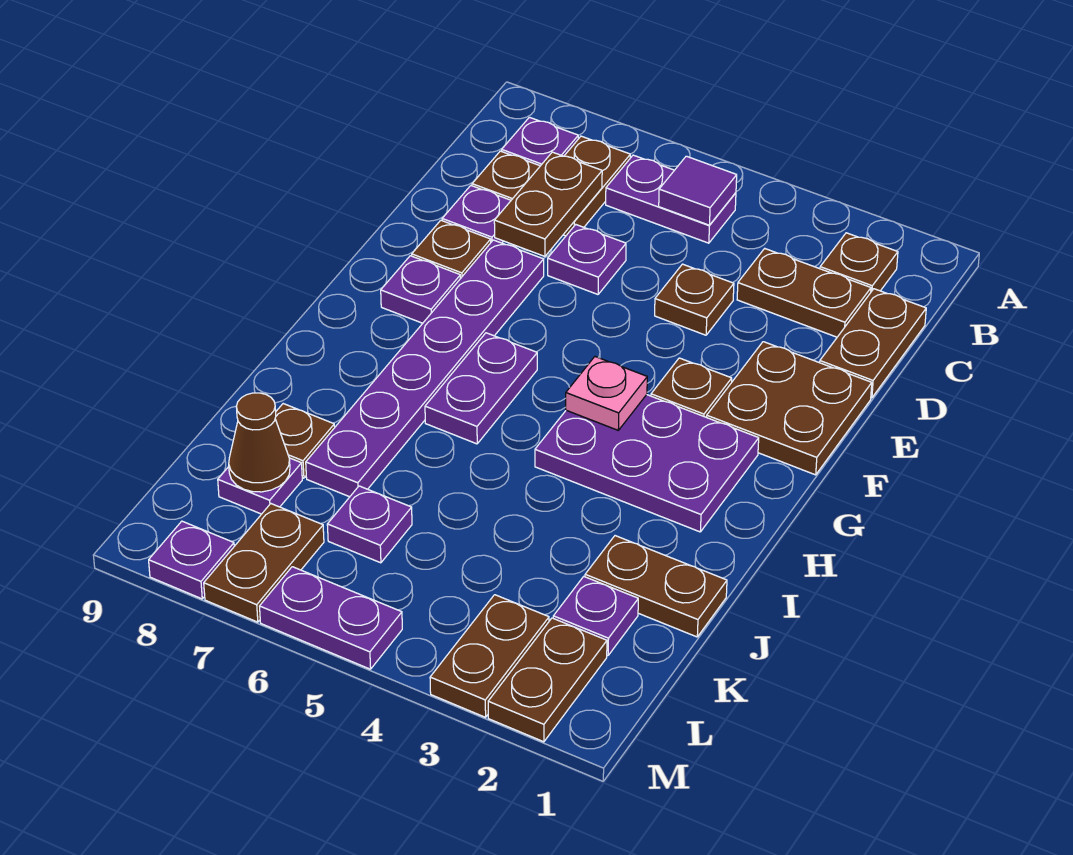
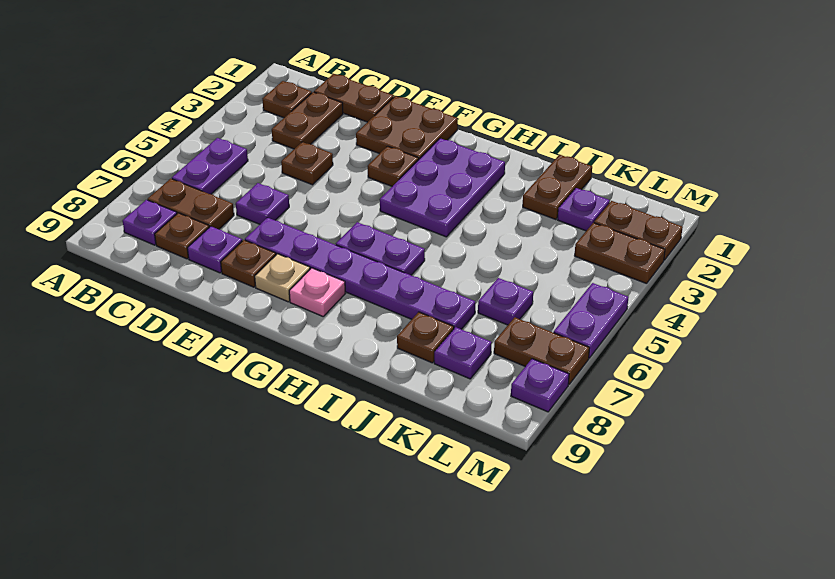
purple tile B5 level 2 -> none
brown plate C7:D7 level 2 -> none
purple plate F8 level 1 -> tan plate F8 level 1
pink plate G4 level 2 -> pink plate G8 level 1
brown cone K8 level 2 -> none

